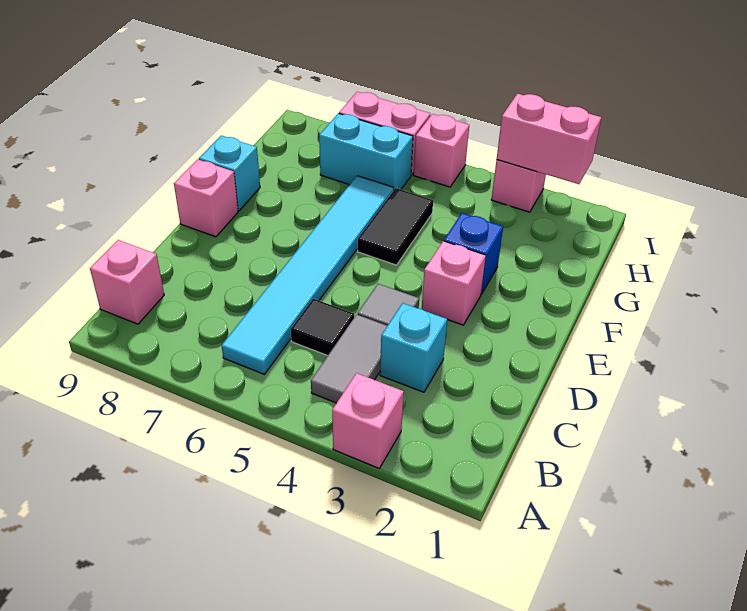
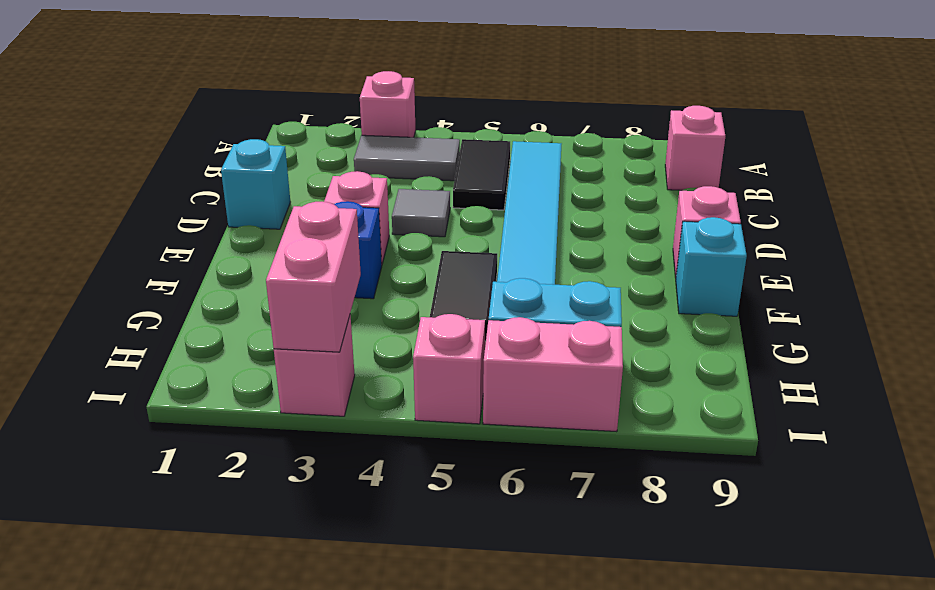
grey tile B4:C4 level 1 -> grey tile B3:B4 level 1
cyan brick C3 level 1 -> cyan brick D1 level 1
black tile C5 level 1 -> black tile B5:C5 level 1
pink brick I2:I3 level 2 -> pink brick H3:I3 level 2

